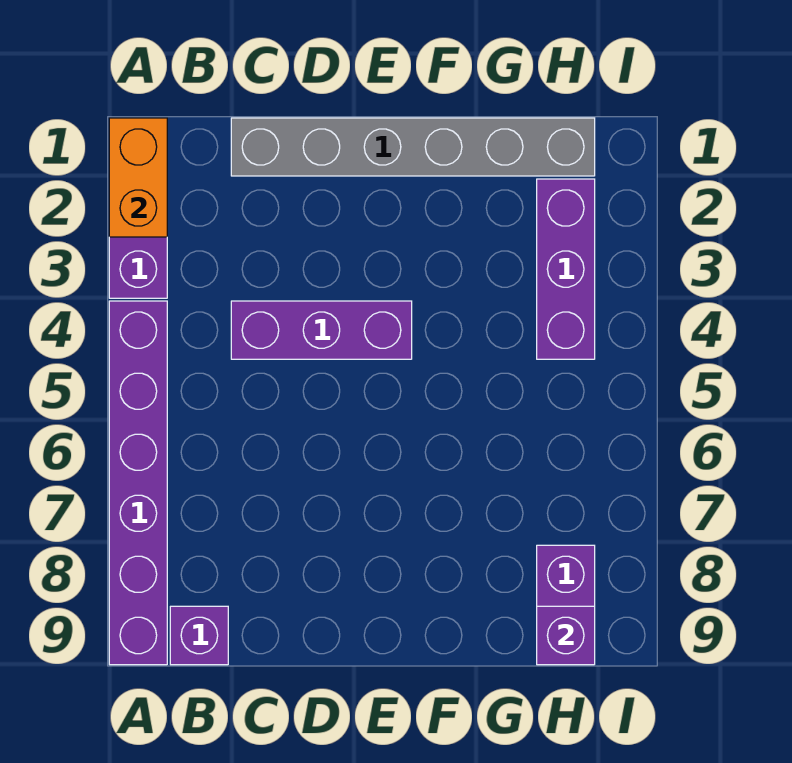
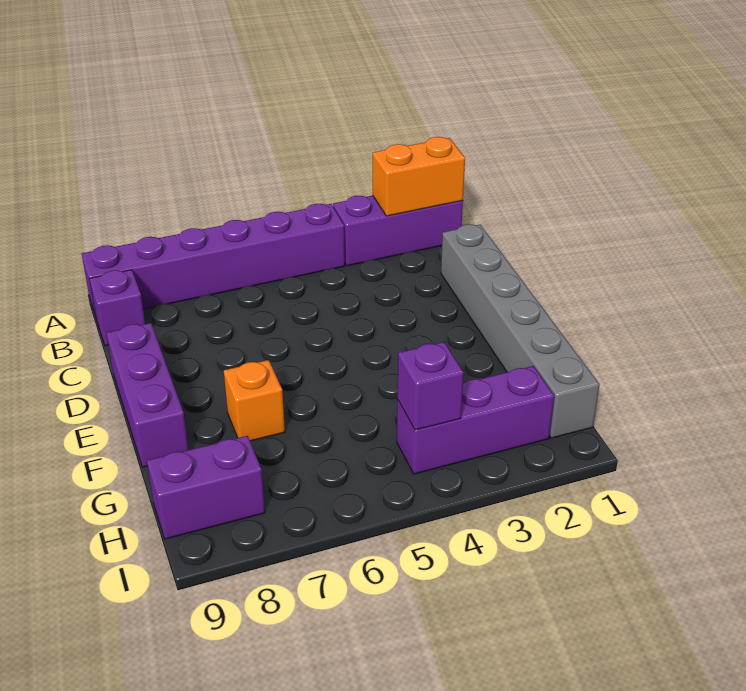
purple brick C4:E4 level 1 -> purple brick D9:F9 level 1
none -> orange brick F7 level 1
purple brick H9 level 2 -> purple brick H4 level 2

